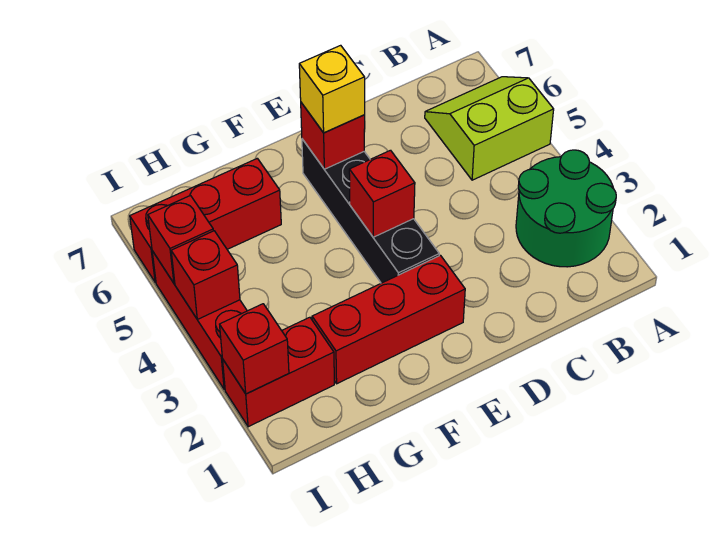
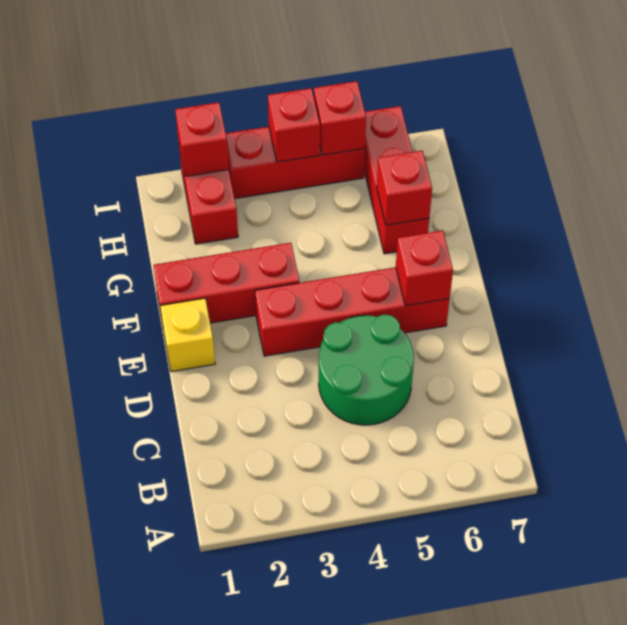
green round brick A2:B3 level 1 -> green round brick C4:D5 level 1
lime slope A5:B6 level 1 top 5 -> none
red brick E2:G2 level 1 -> red brick F1:F3 level 1
black brick E3:E6 level 1 -> red brick E3:E6 level 1
red brick E4 level 2 -> red brick G6 level 2
yellow brick E6 level 3 -> yellow brick E1 level 1

